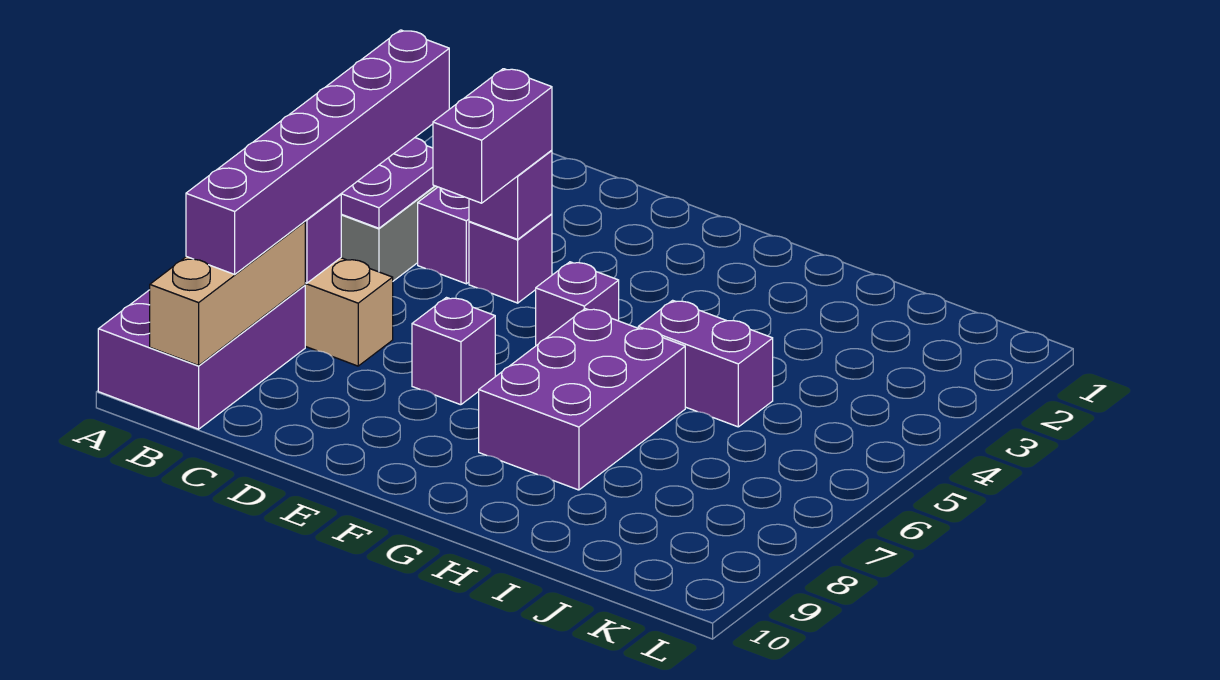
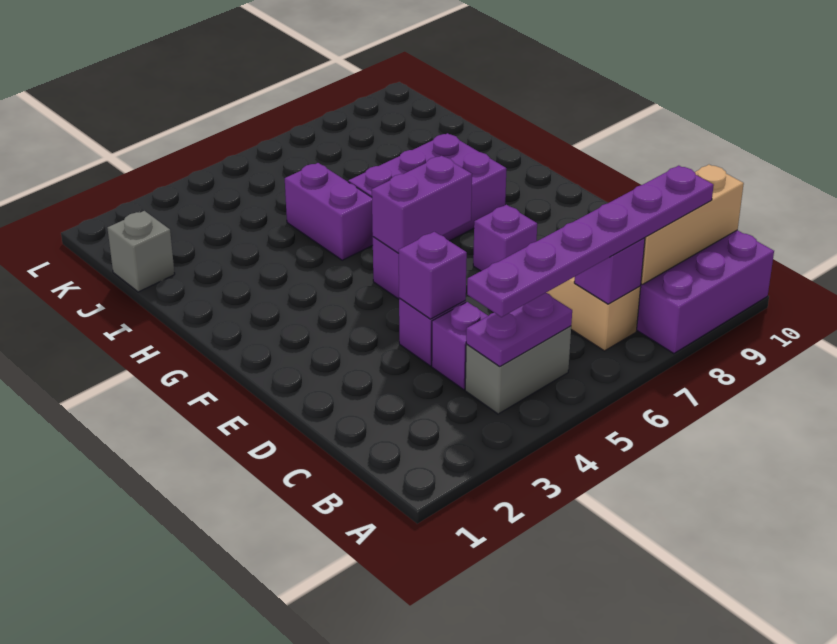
purple brick B4:B9 level 3 -> purple plate B4:B9 level 3
purple brick D4:D5 level 3 -> purple brick F5:F6 level 2
none -> grey brick J1 level 1

